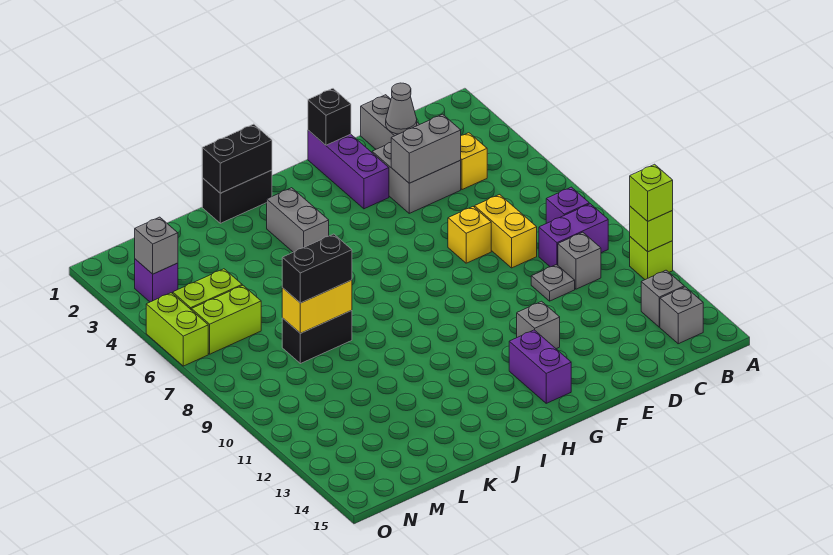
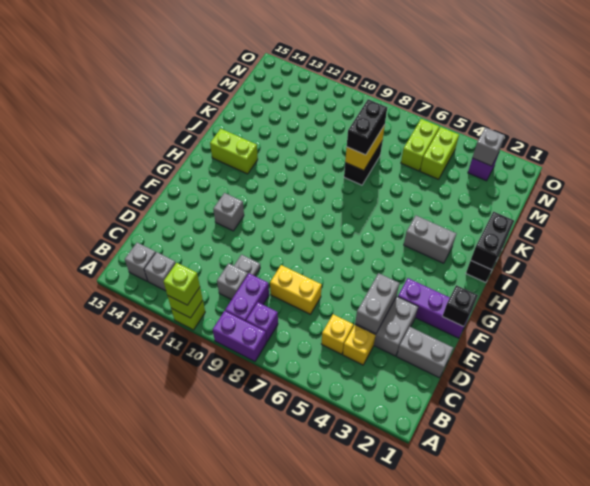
grey cone D2 level 2 -> none
yellow brick E7 level 1 -> yellow brick C5 level 1
purple brick G13:G14 level 1 -> purple brick A8:A9 level 1
lime brick O5:O6 level 1 -> lime brick I13:I14 level 1

